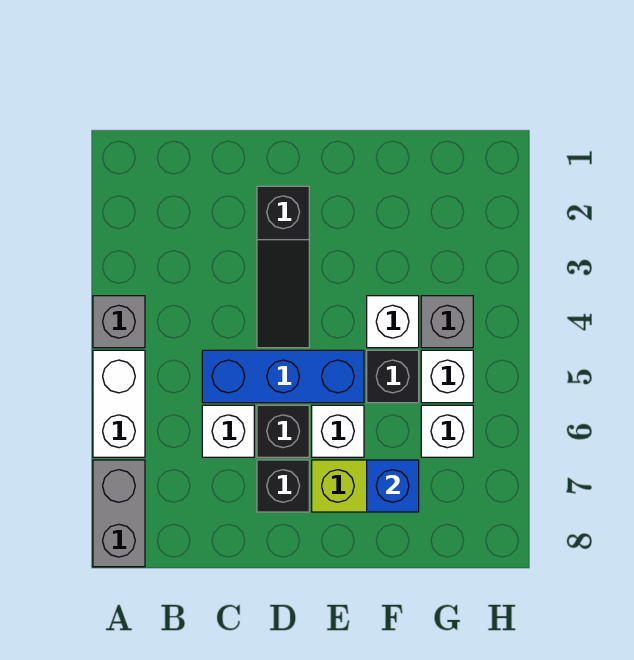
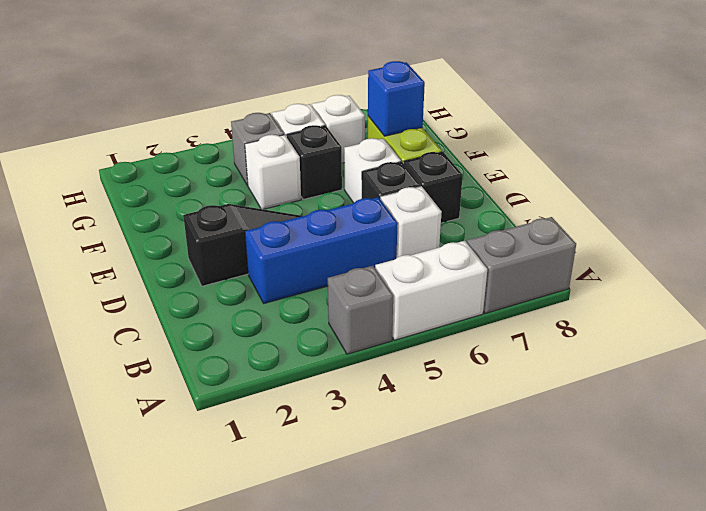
blue brick C5:E5 level 1 -> blue brick C3:C5 level 1

